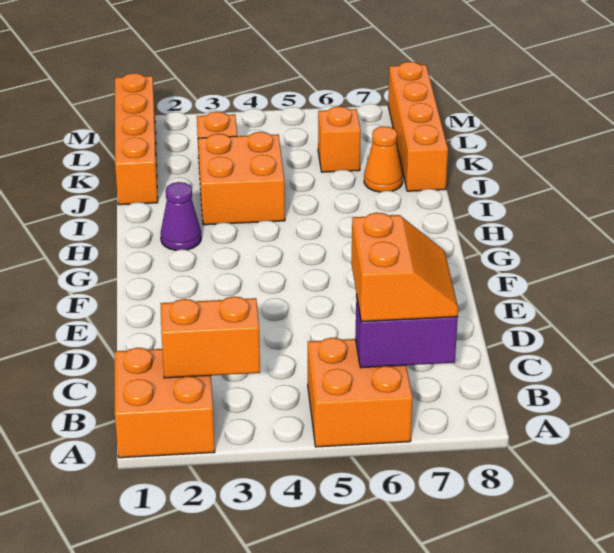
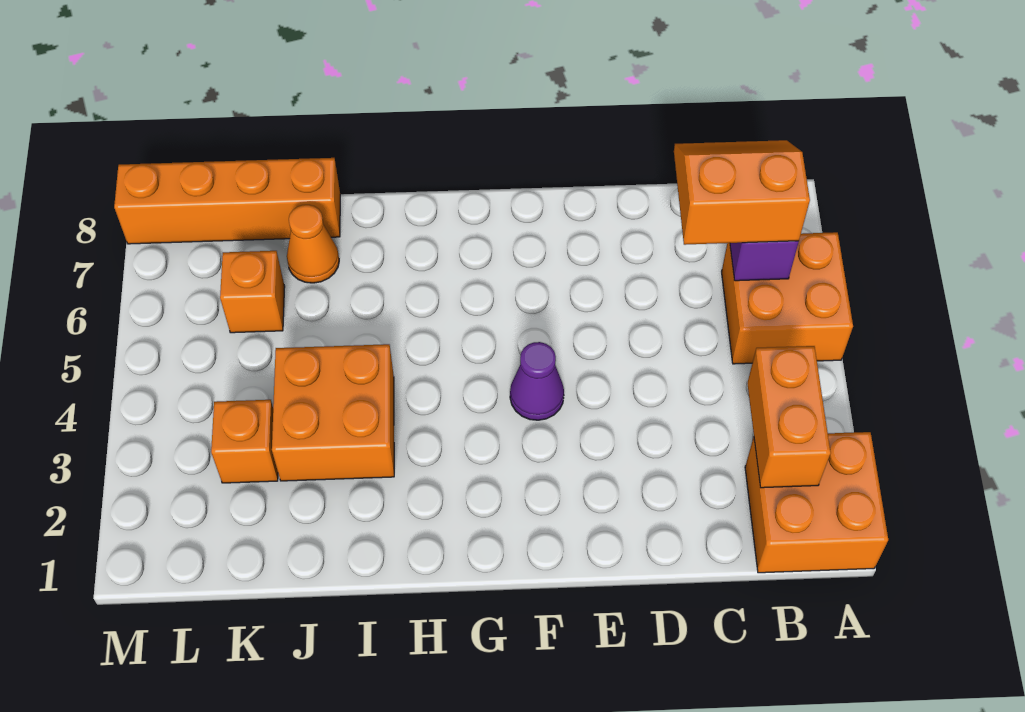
purple cone H2 level 1 -> purple cone F4 level 1
orange brick J1:M1 level 1 -> none

